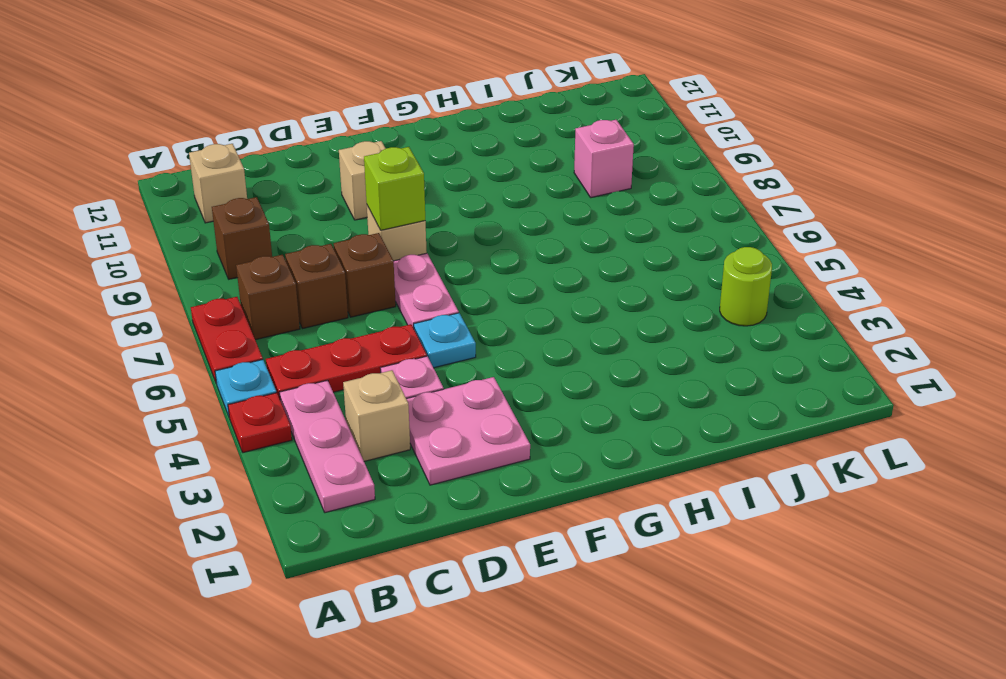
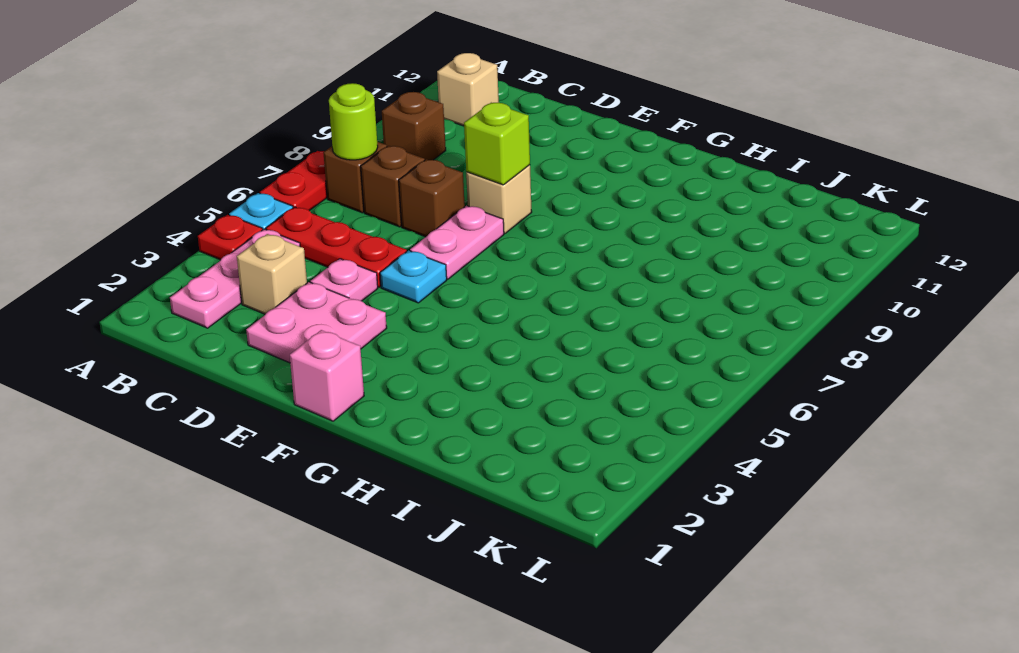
tan brick E10 level 1 -> none
pink brick J9 level 1 -> pink brick F1 level 1
lime round brick K4 level 1 -> lime round brick B7 level 2

